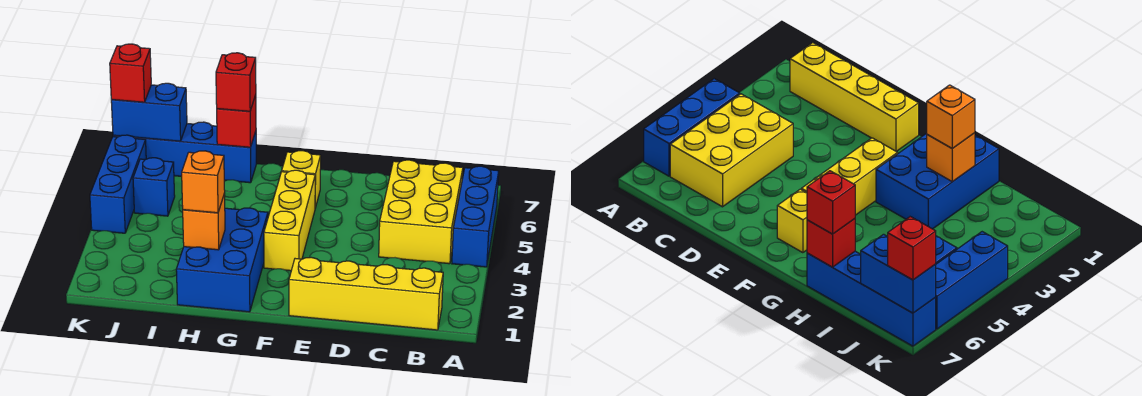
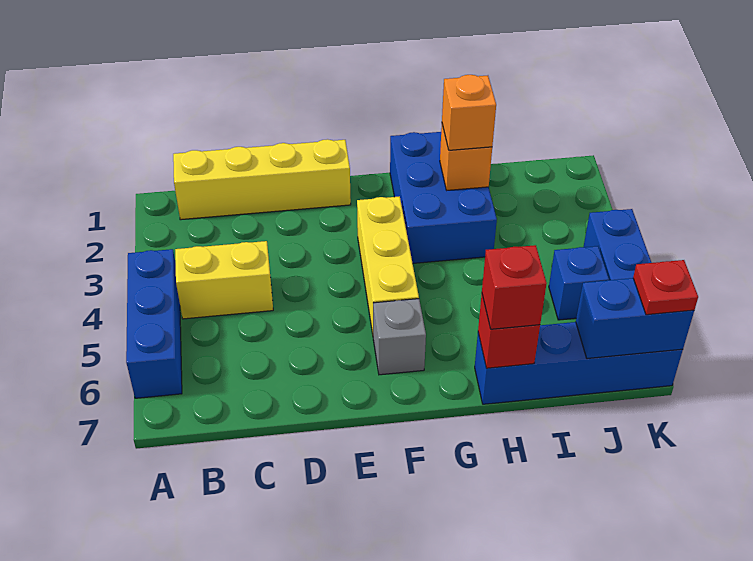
yellow brick B4:C6 level 1 -> yellow brick B4:C4 level 1
yellow brick F6 level 1 -> grey brick F6 level 1
red brick K7 level 3 -> red plate K7 level 3

